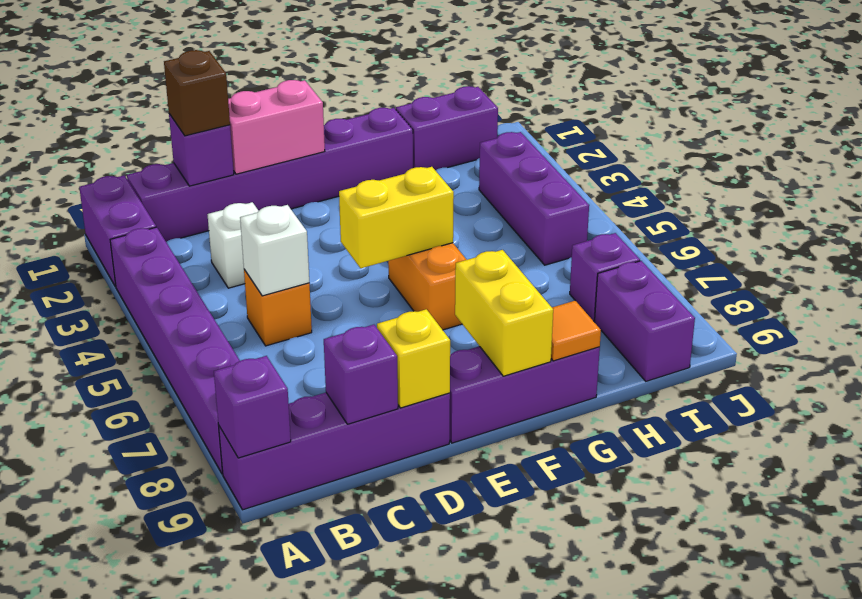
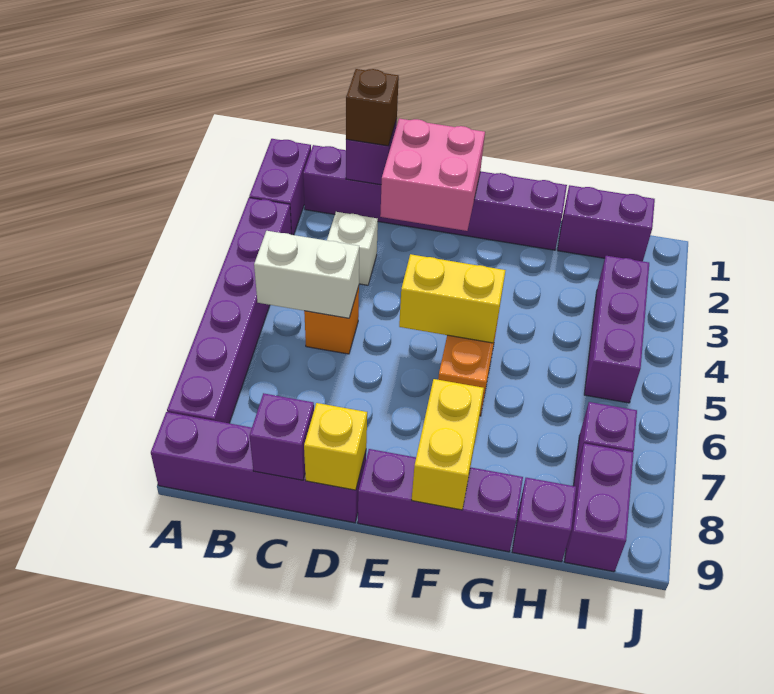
purple brick A9 level 2 -> purple brick H9 level 1
white brick C5 level 2 -> white brick B5:C5 level 2
pink brick D1:E1 level 2 -> pink brick D1:E2 level 2
orange tile G9 level 2 -> none

